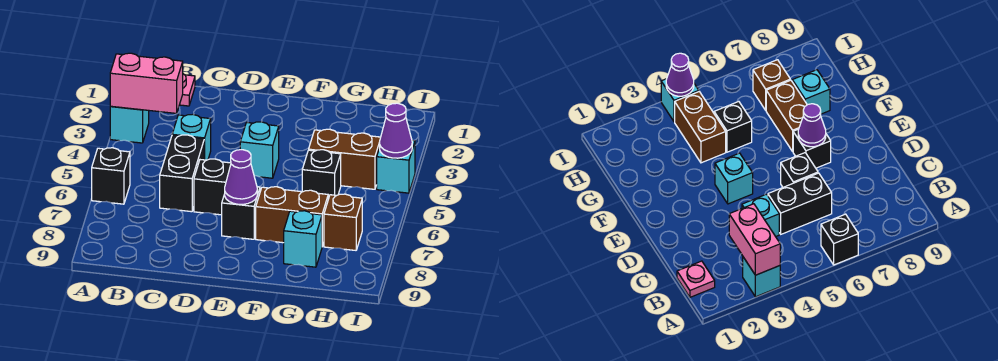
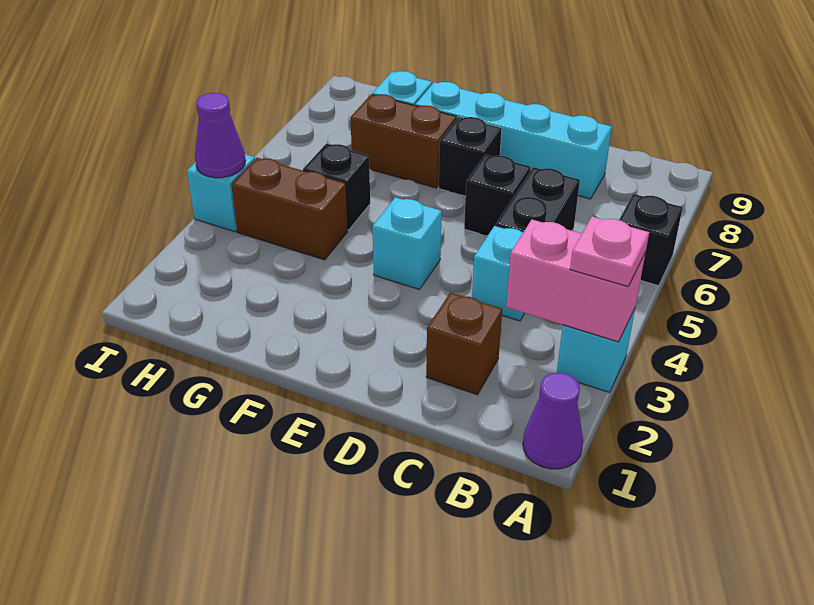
pink plate B1 level 1 -> pink plate A3 level 3
none -> cyan brick C8:F8 level 1
purple cone E7 level 2 -> purple cone A1 level 1
brown brick H7 level 1 -> brown brick C2 level 1

